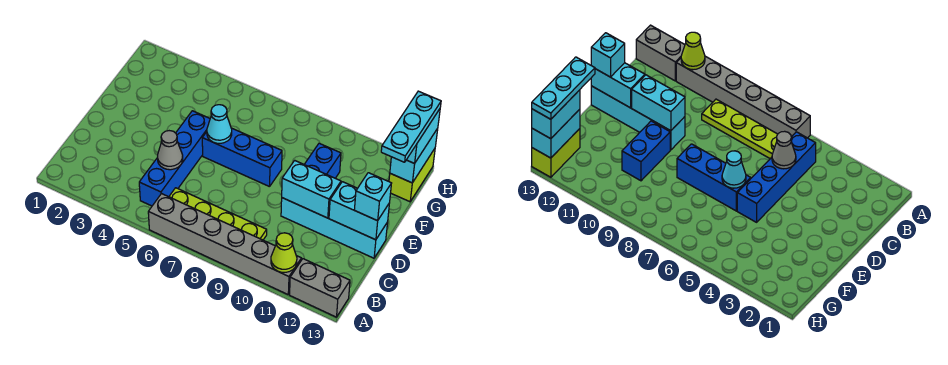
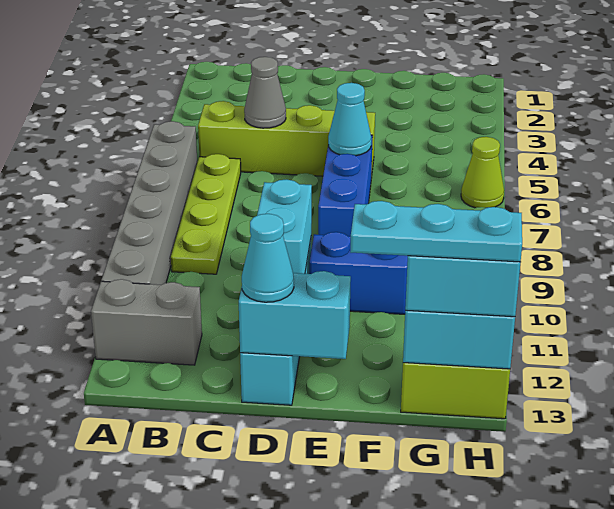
lime cone A11 level 2 -> lime cone H6 level 1
grey brick A12:A13 level 1 -> grey brick A12:B12 level 1
blue brick B5:E5 level 1 -> lime brick B5:E5 level 1
cyan brick D12:D13 level 2 -> cyan brick D13:E13 level 2
cyan brick D13 level 3 -> cyan cone D13 level 3

